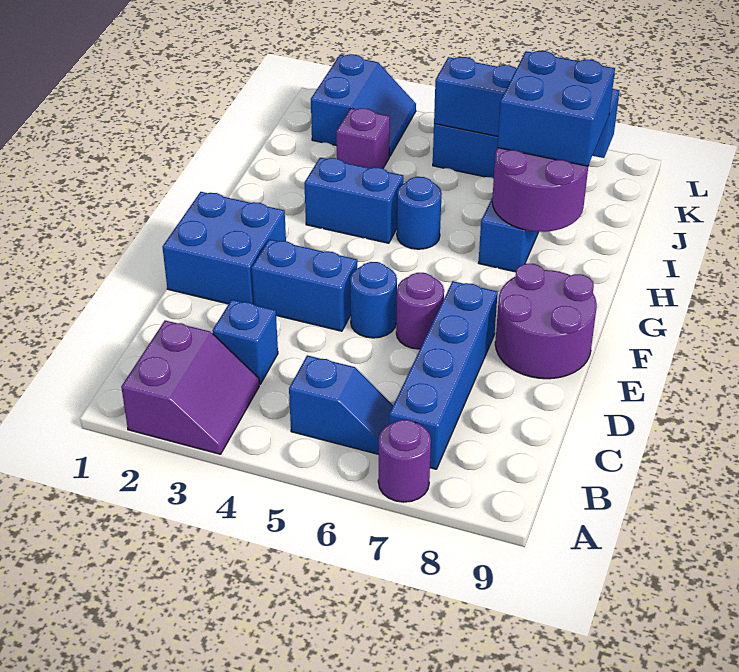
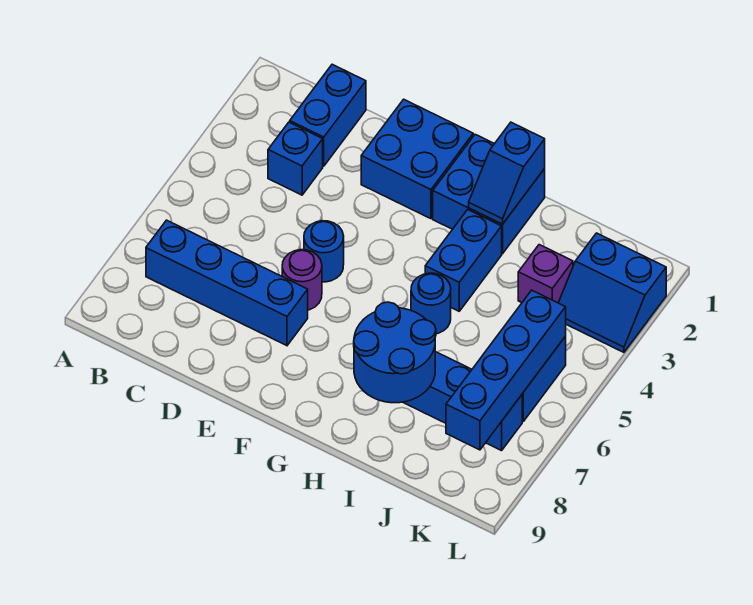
purple slope A2:B3 level 1 top 2 -> none
purple round brick A7 level 1 -> none
blue slope B5:B6 level 1 top 5 -> blue slope H1:H2 level 2 top 1
blue brick E3:E4 level 1 -> blue brick C1:C2 level 1
purple round brick E8:F9 level 1 -> none
purple round brick H7:I8 level 2 -> blue round brick H7:I8 level 2
blue brick I7:J8 level 3 -> blue brick G1:H2 level 1

